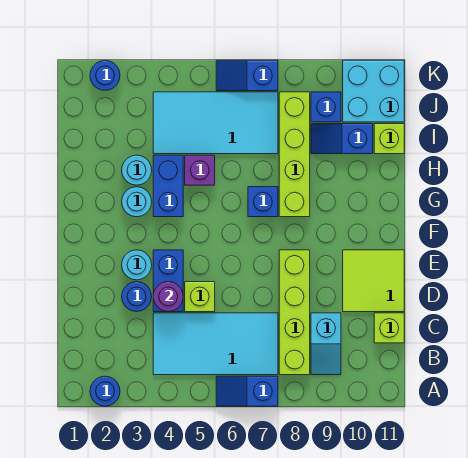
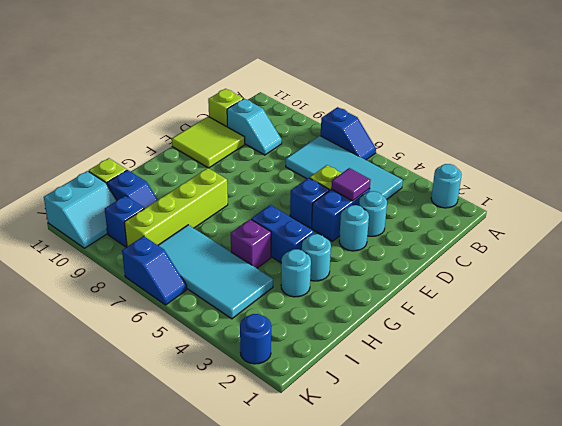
blue round brick A2 level 1 -> cyan round brick A2 level 1
lime brick B8:E8 level 1 -> none
cyan slope B9:C9 level 1 top C -> cyan slope C9:C10 level 1 top 10
blue round brick D3 level 1 -> cyan round brick D3 level 1
purple round brick D4 level 2 -> purple tile D4 level 2
blue brick G4:H4 level 1 -> blue brick G4:G5 level 1
blue brick G7 level 1 -> blue brick E5 level 1
cyan brick J10:K11 level 1 -> cyan slope J10:K11 level 1 top 11

